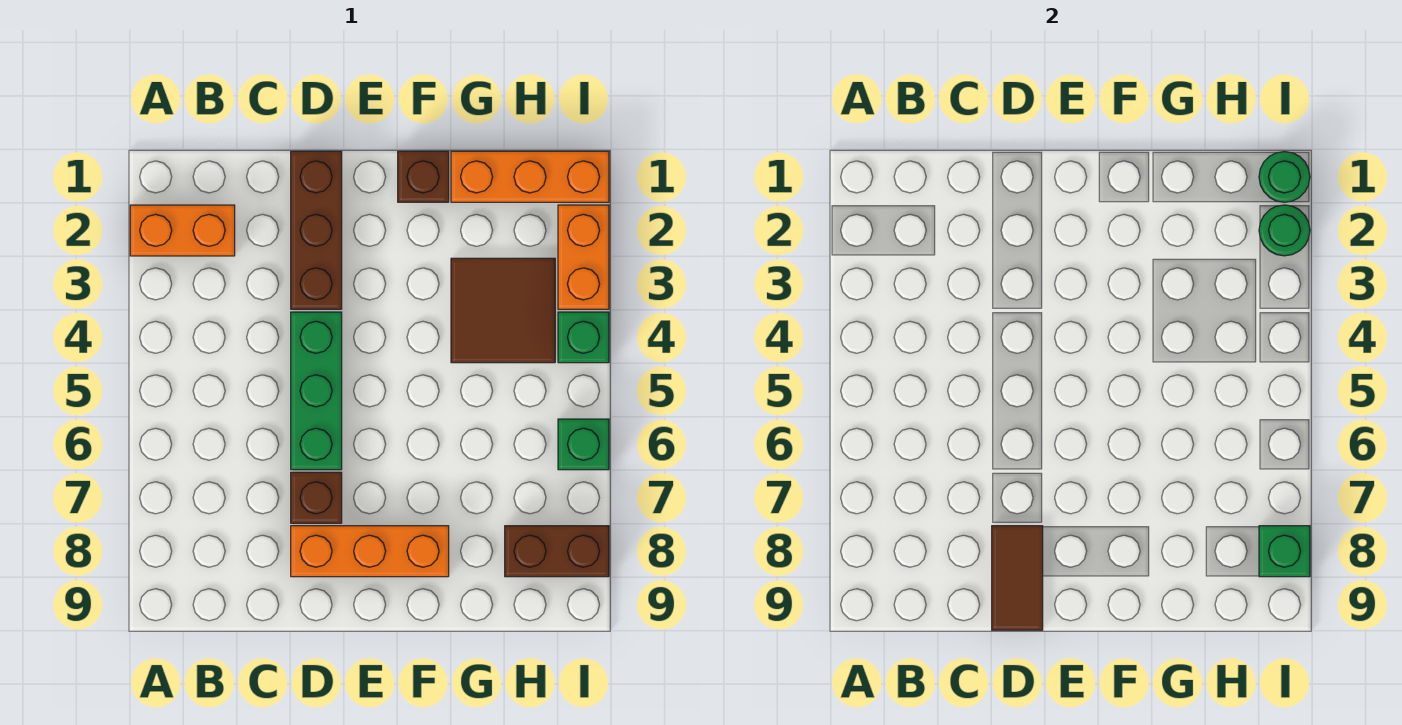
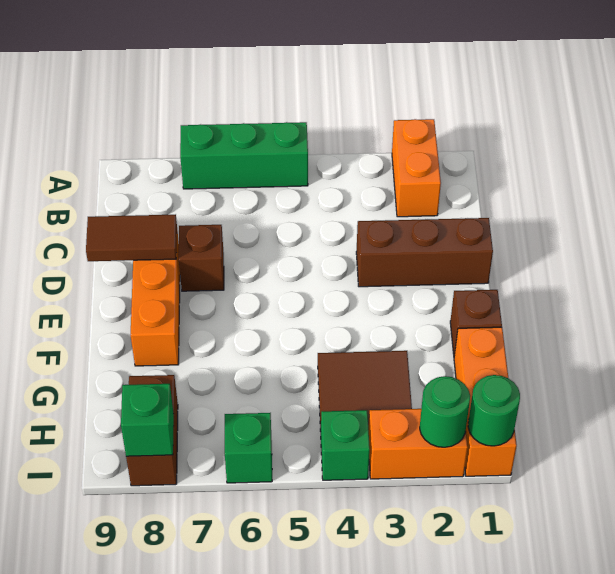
green brick D4:D6 level 1 -> green brick A5:A7 level 1

